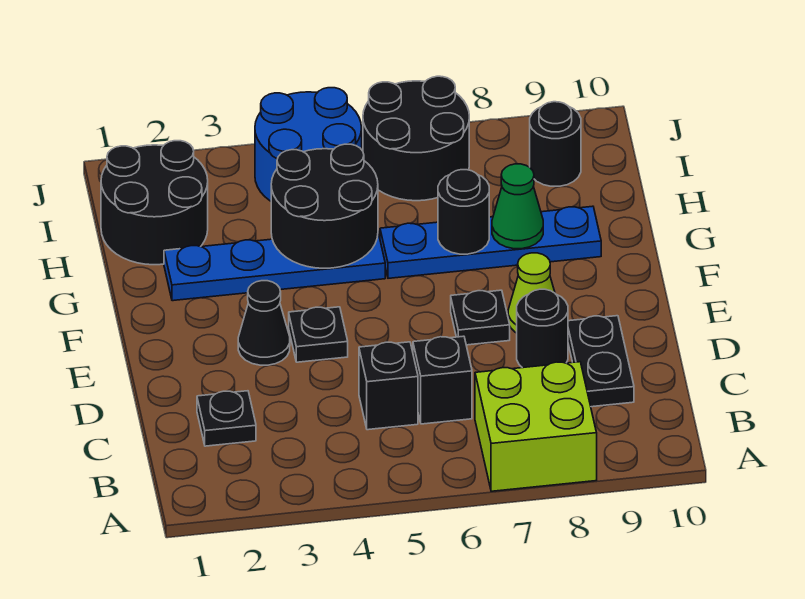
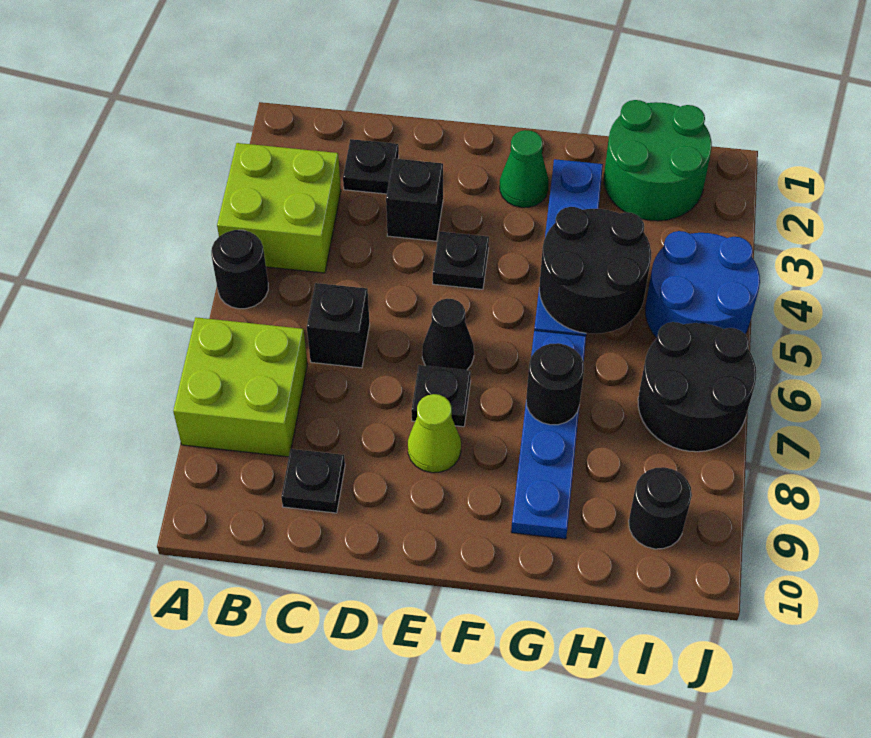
none -> lime brick A3:B4 level 1
black brick C5 level 1 -> black brick D3 level 1
black plate C9:D9 level 1 -> black plate C9 level 1
black round brick D8 level 1 -> black round brick A5 level 1
black cone E3 level 1 -> black cone E6 level 1
green cone G8 level 2 -> green cone F2 level 1
black round brick H1:I2 level 1 -> green round brick H1:I2 level 1

